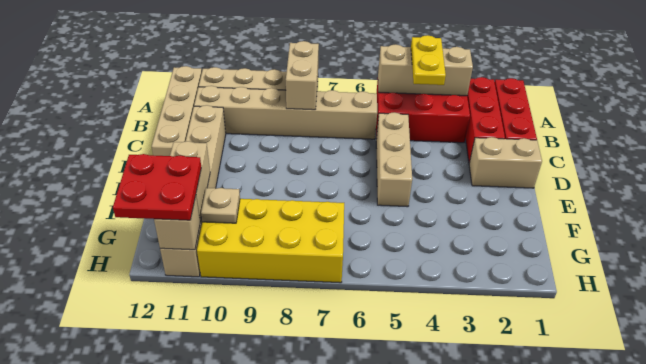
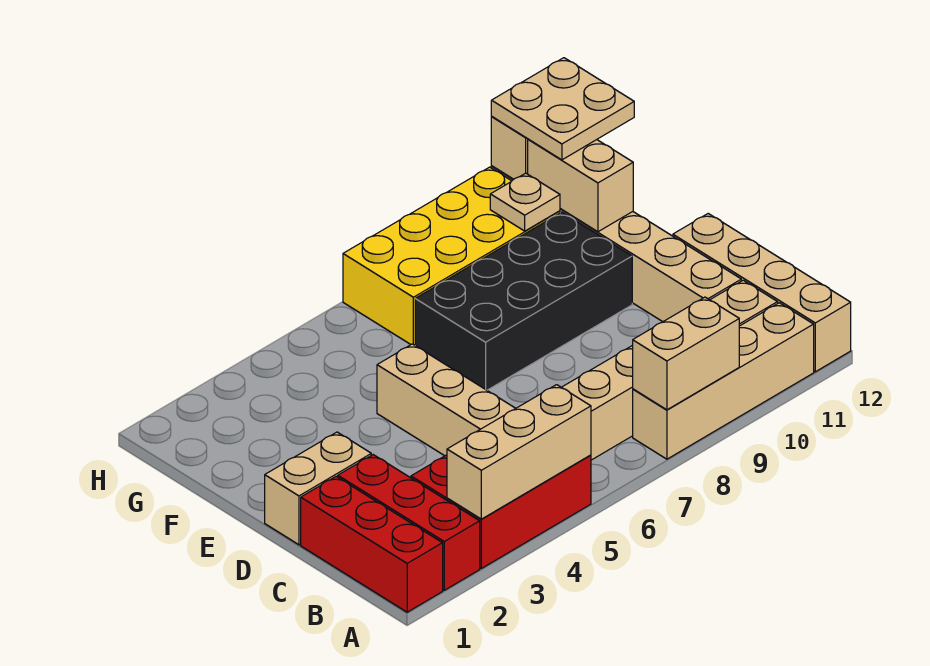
yellow plate A4:B4 level 3 -> none
tan brick A8:B8 level 2 -> tan brick A8:A9 level 2
none -> black brick E7:F10 level 1
red plate G11:H12 level 3 -> tan plate G11:H12 level 3

